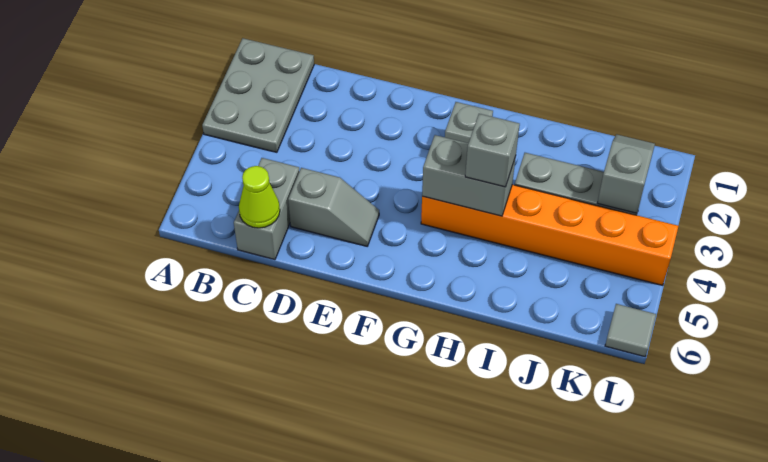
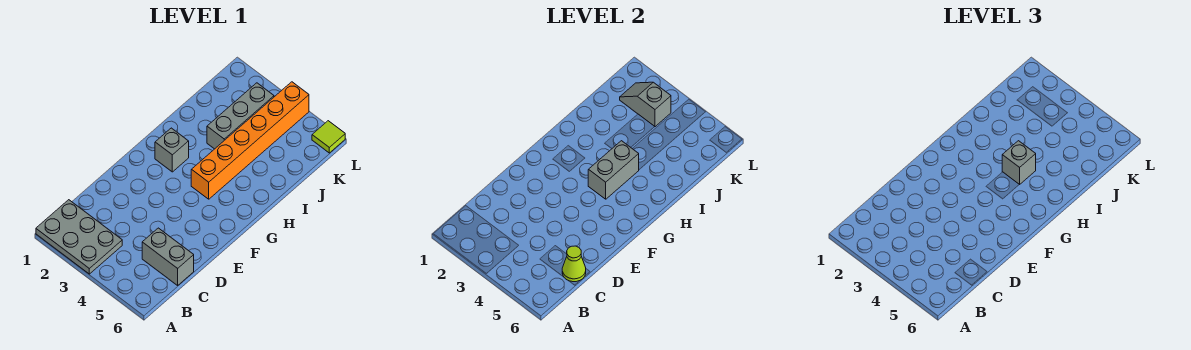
grey slope D5:E5 level 1 top D -> none
grey tile L6 level 1 -> lime tile L6 level 1

